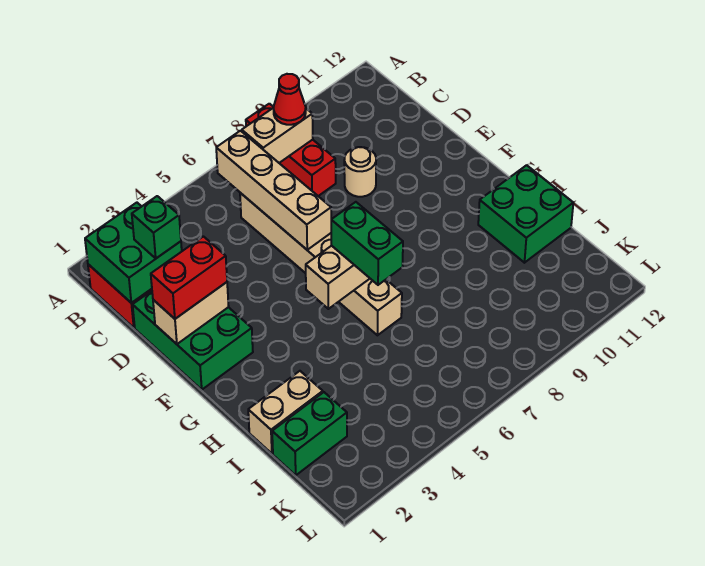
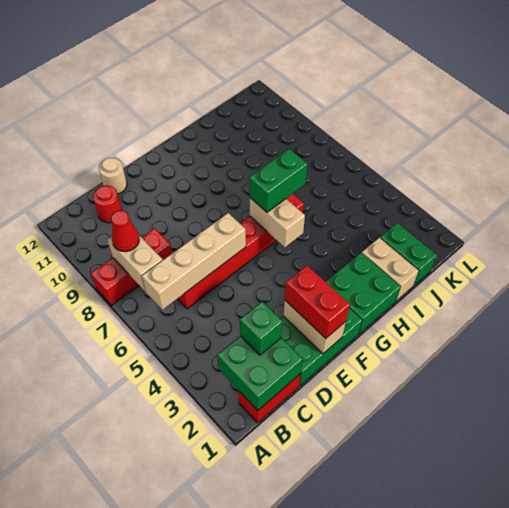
tan brick C6:H6 level 1 -> red brick C6:H6 level 1
none -> red round brick C11 level 1
tan round brick D9 level 1 -> tan round brick D12 level 1
green brick H11:I12 level 1 -> green brick G1:H2 level 1

